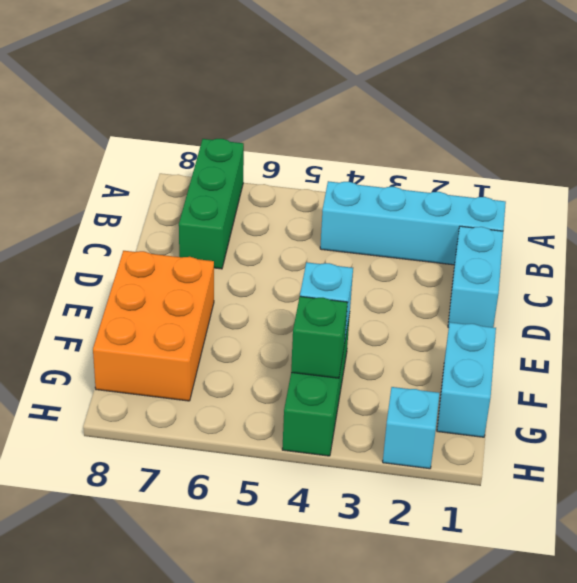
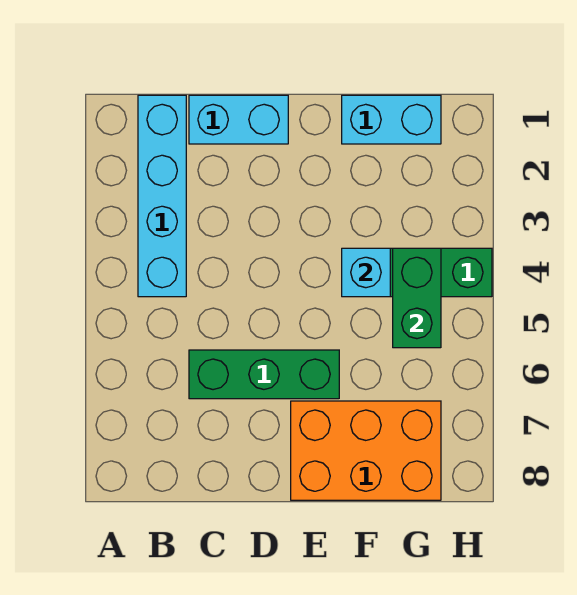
green brick A7:C7 level 1 -> green brick C6:E6 level 1
green brick G4 level 2 -> green brick G4:G5 level 2
cyan brick H2 level 1 -> none

